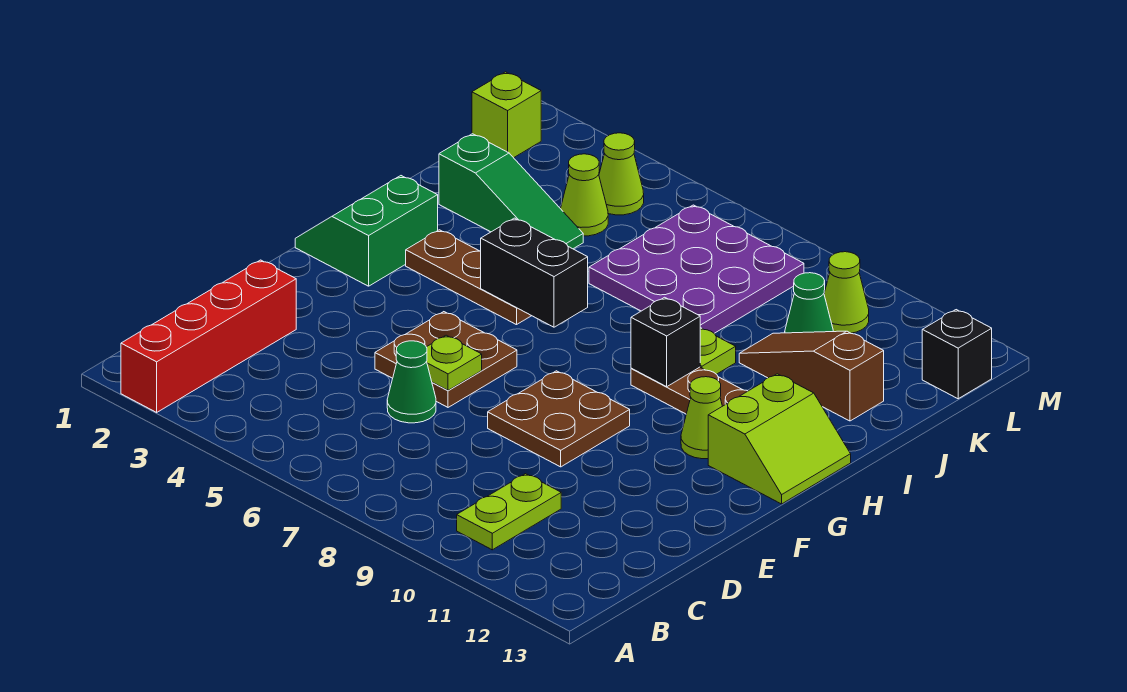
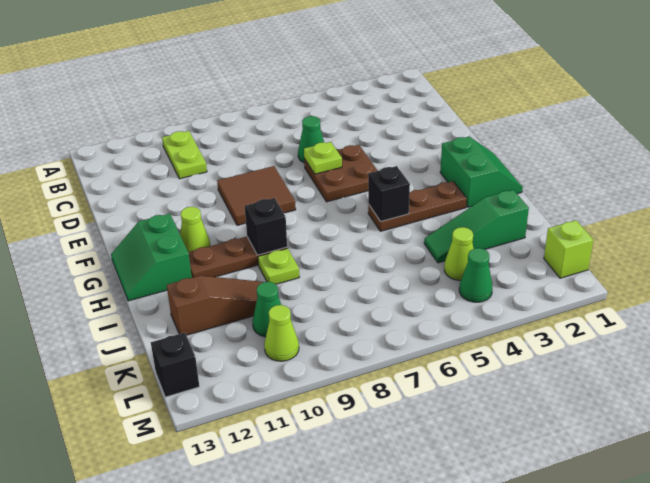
red brick A2:D2 level 1 -> none
brown plate E8:F9 level 1 -> brown tile E8:F9 level 1
lime slope G12:H13 level 1 top 12 -> green slope G12:H13 level 1 top 12
black brick H5:H6 level 2 -> black brick H5 level 2
purple plate J6:L8 level 1 -> none
lime cone L4 level 1 -> green cone L4 level 1

